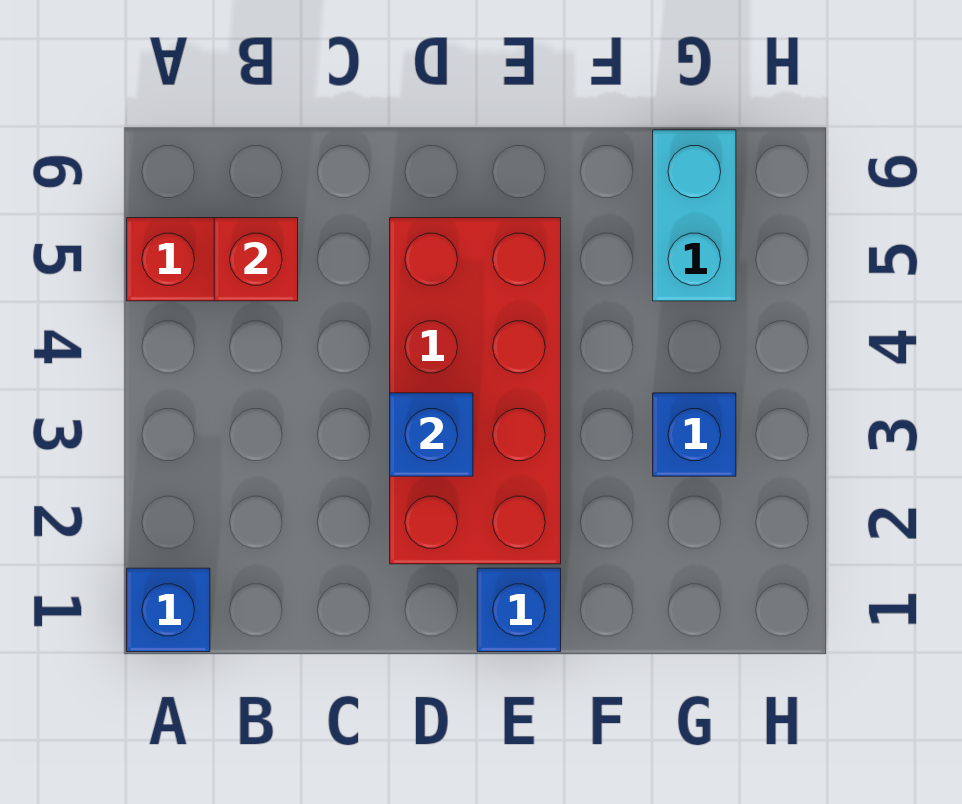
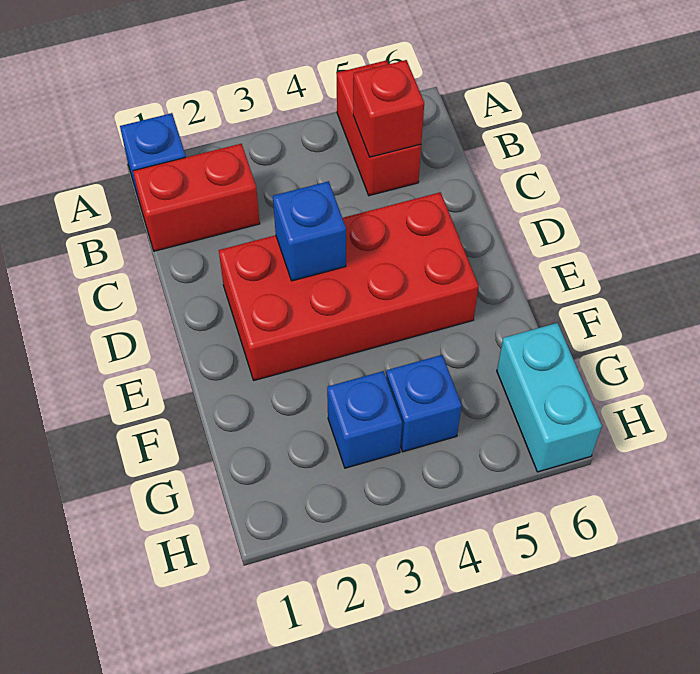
none -> red brick B1:B2 level 1
blue brick E1 level 1 -> blue brick G4 level 1
cyan brick G5:G6 level 1 -> cyan brick G6:H6 level 1

